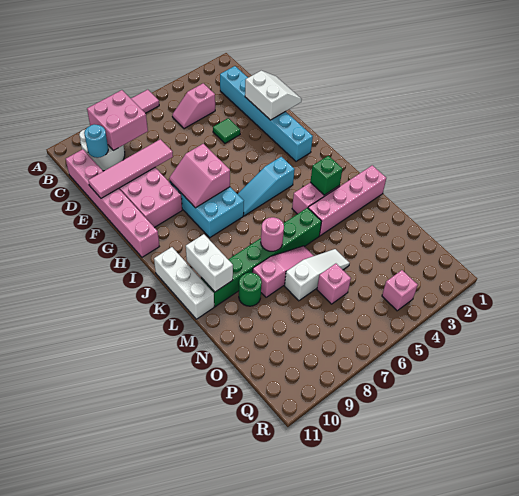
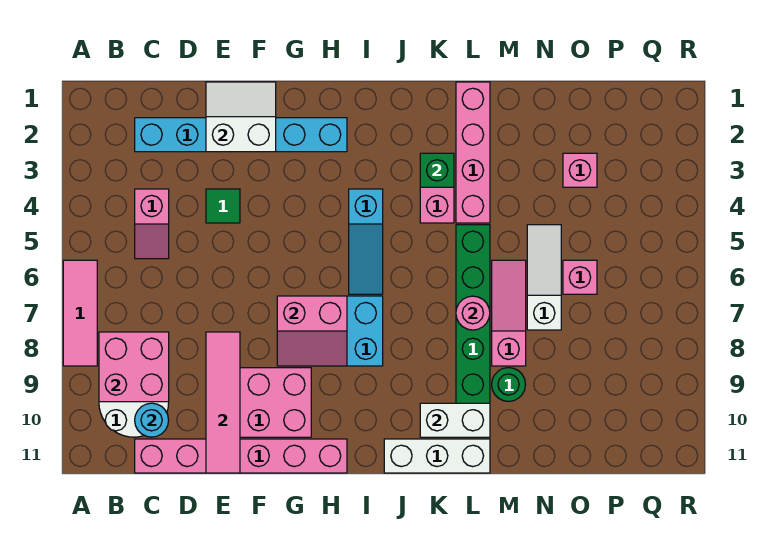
pink brick Q4 level 1 -> pink brick O3 level 1

